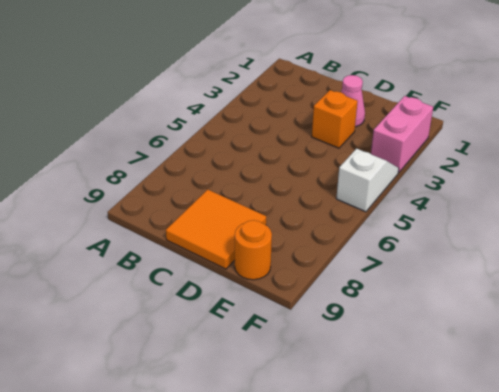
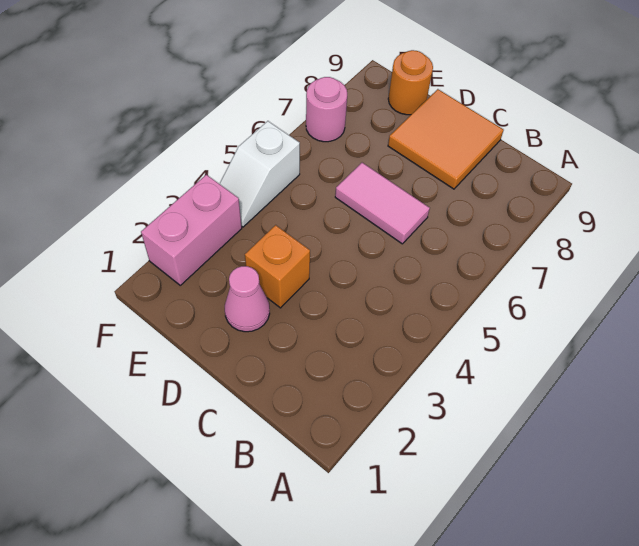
none -> pink tile C6:D6 level 1
none -> pink round brick F7 level 1

